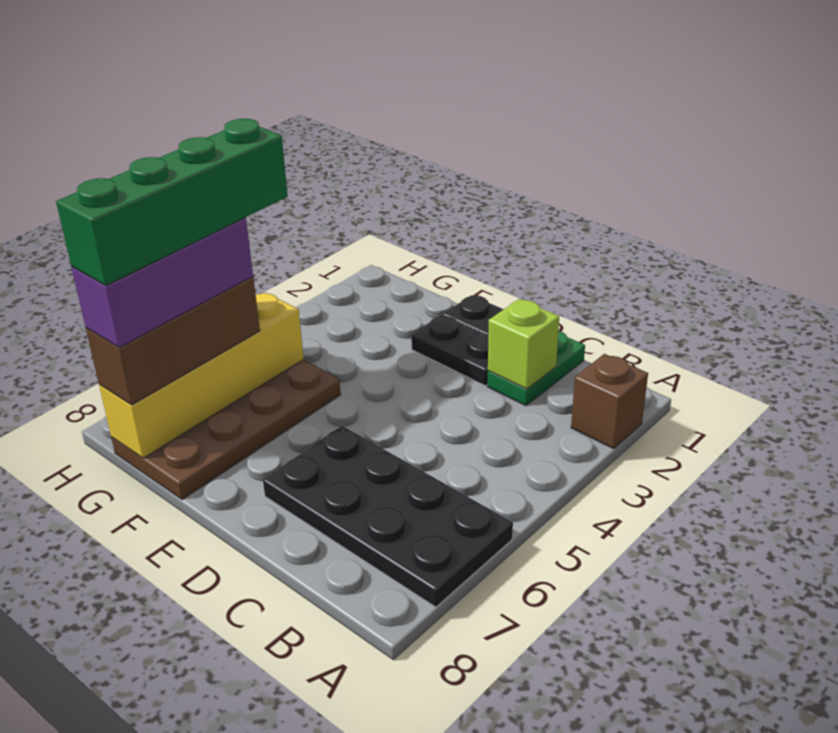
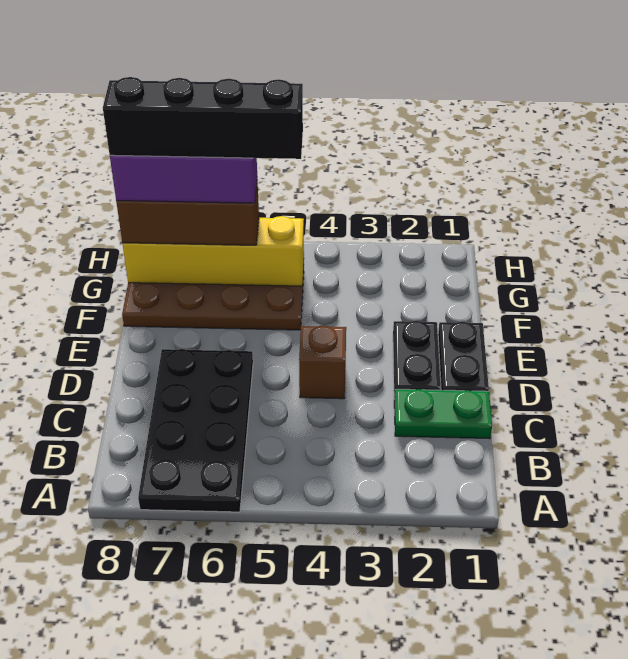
brown brick A2 level 1 -> brown brick D4 level 1
lime brick C2 level 2 -> none
green brick G5:G8 level 5 -> black brick G5:G8 level 5

